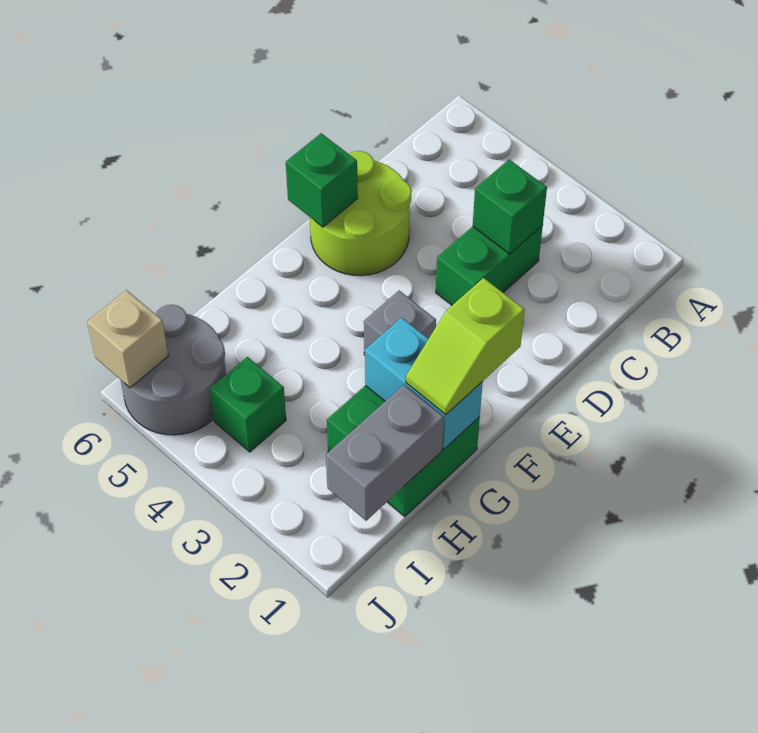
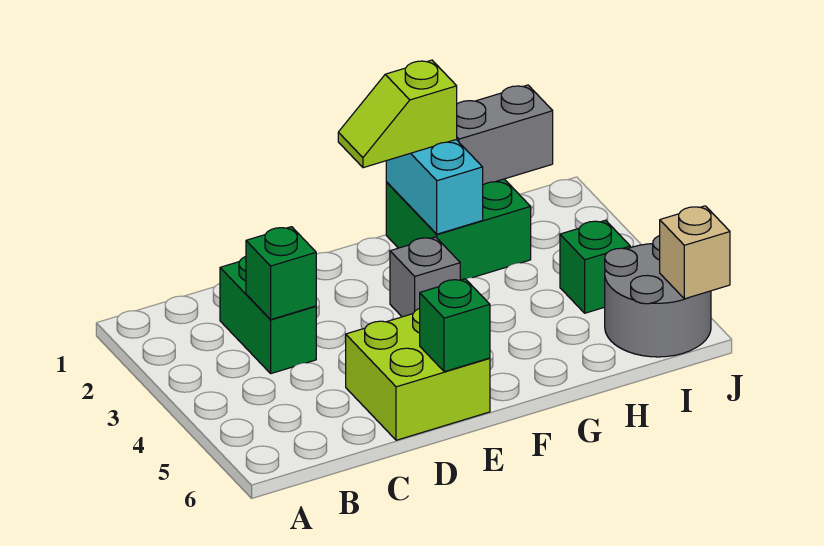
green brick C3:D3 level 1 -> green brick C2:C3 level 1
lime round brick D5:E6 level 1 -> lime brick D5:E6 level 1
lime slope F1:G1 level 3 top F -> lime slope F1:G1 level 3 top G

